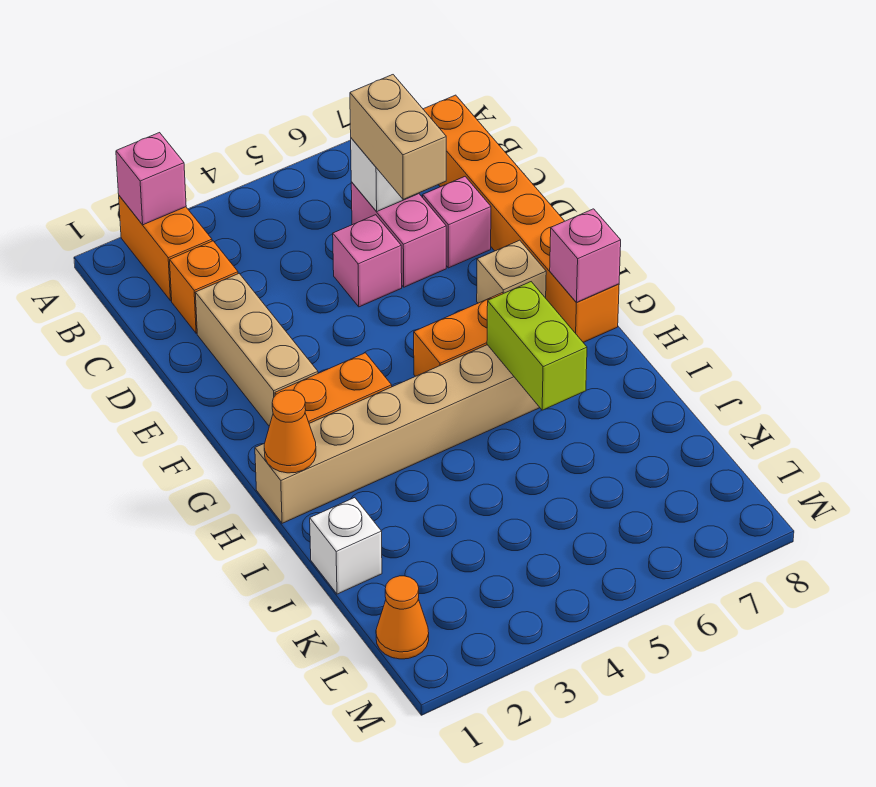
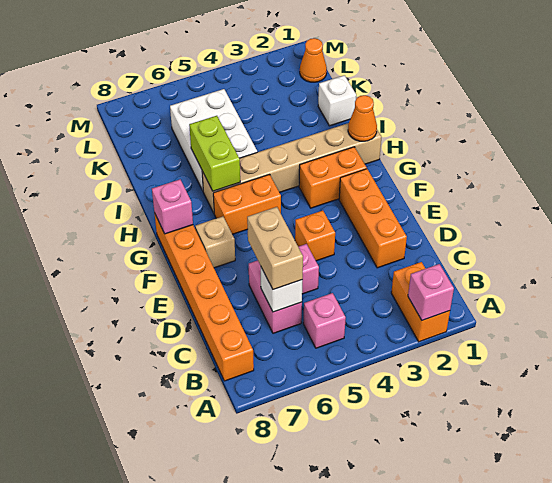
orange brick C2 level 1 -> orange brick E4 level 1
tan brick D2:F2 level 1 -> orange brick D2:F2 level 1
pink brick D7 level 1 -> pink brick B5 level 1
none -> white brick I5:K6 level 1

